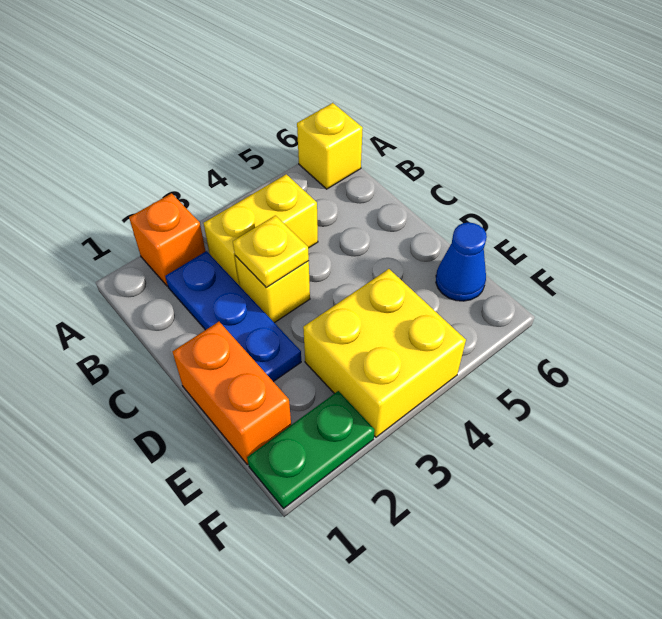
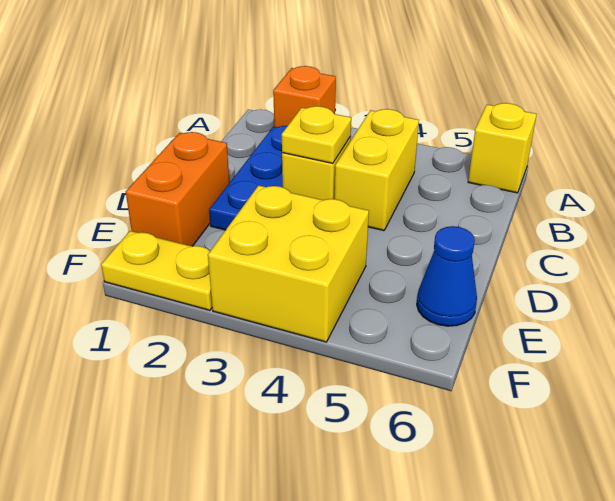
yellow brick B3:B4 level 1 -> yellow brick B4:C4 level 1
green plate F1:F2 level 1 -> yellow plate F1:F2 level 1

